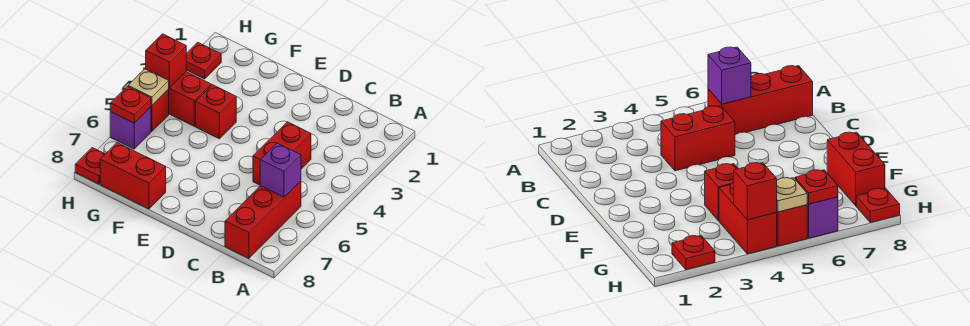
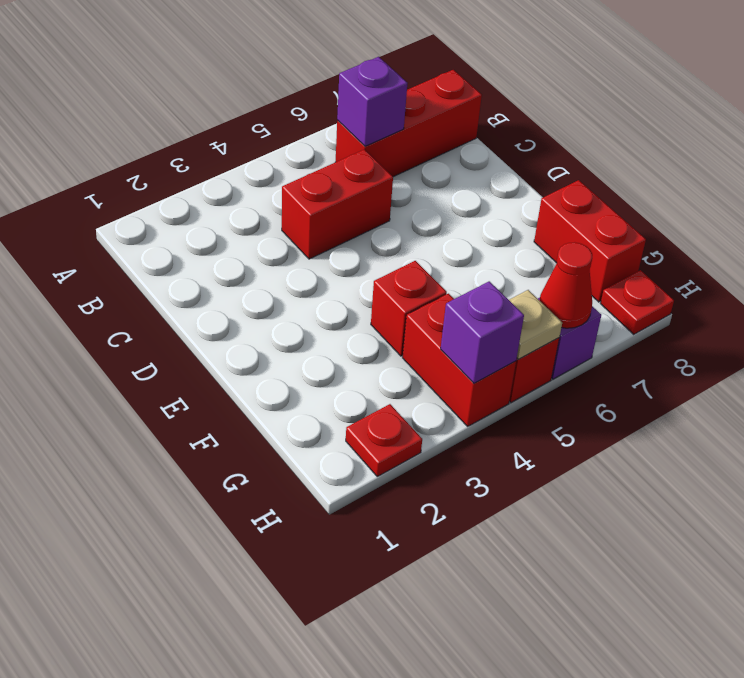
red brick H4 level 2 -> purple brick H4 level 2
red plate H6 level 2 -> red cone H6 level 2

